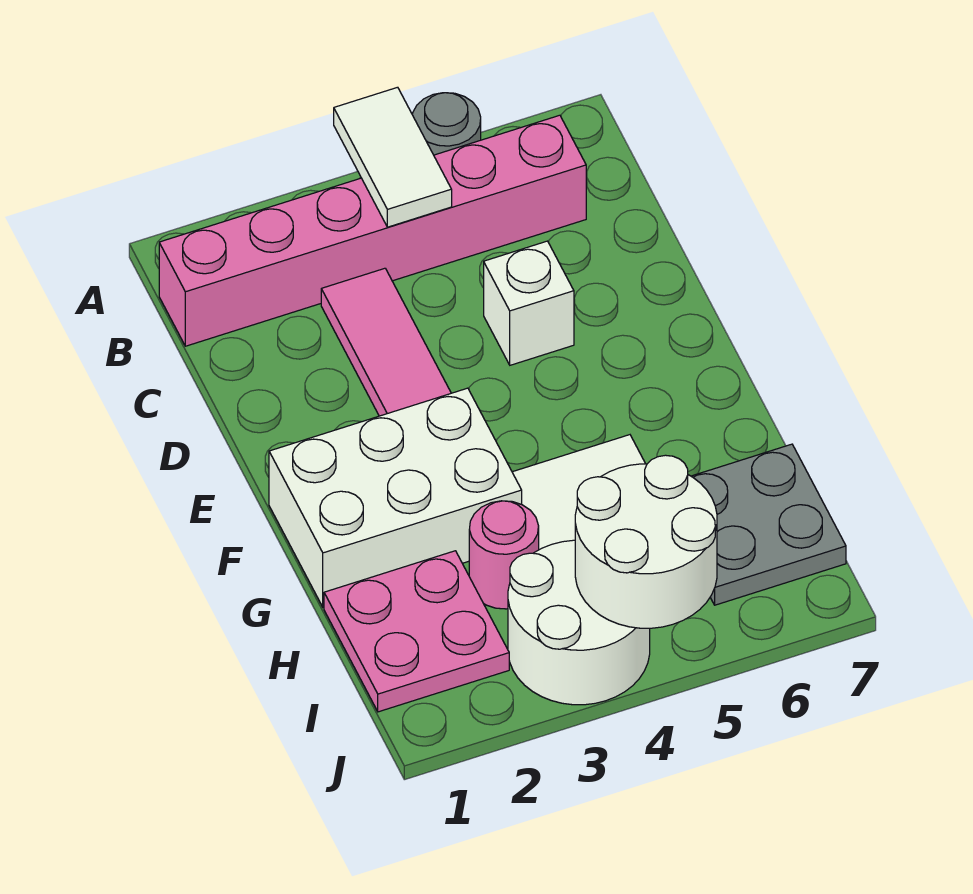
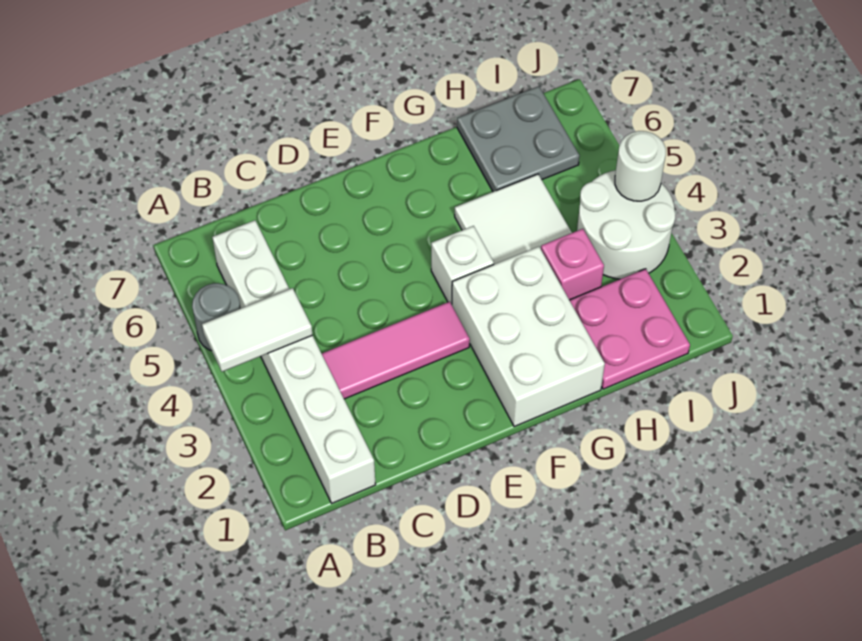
pink brick B1:B6 level 1 -> white brick B1:B6 level 1
white brick D5 level 1 -> white brick F4 level 1
pink round brick H3 level 1 -> pink brick H3 level 1
white round brick I4:J5 level 2 -> white round brick J4 level 2

